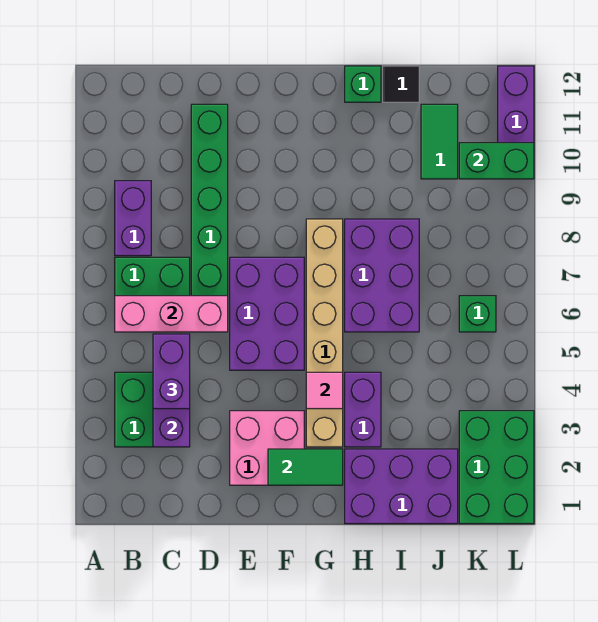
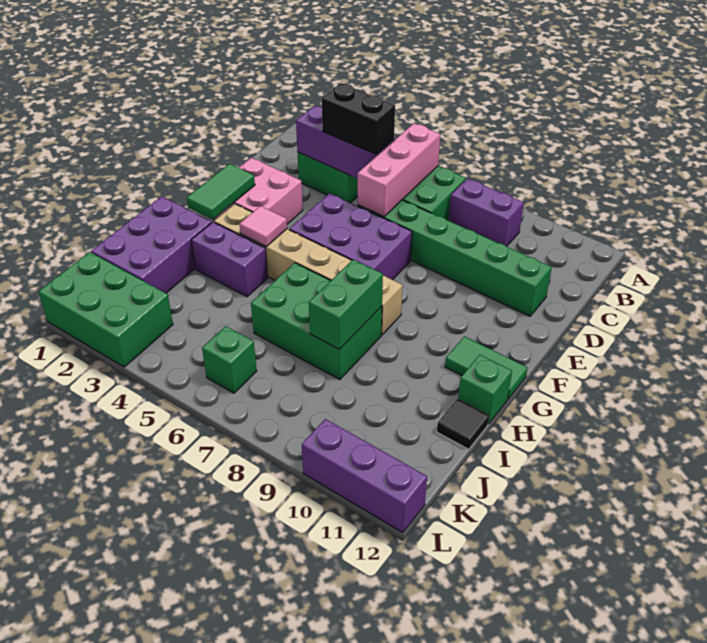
purple brick C4:C5 level 3 -> black brick C4:C5 level 3
purple brick H6:I8 level 1 -> green brick H6:I8 level 1
green tile J10:J11 level 1 -> green tile G11:G12 level 1
green brick K10:L10 level 2 -> green brick H8:I8 level 2

